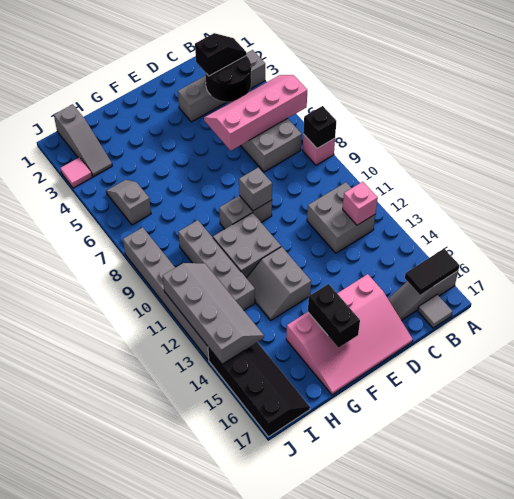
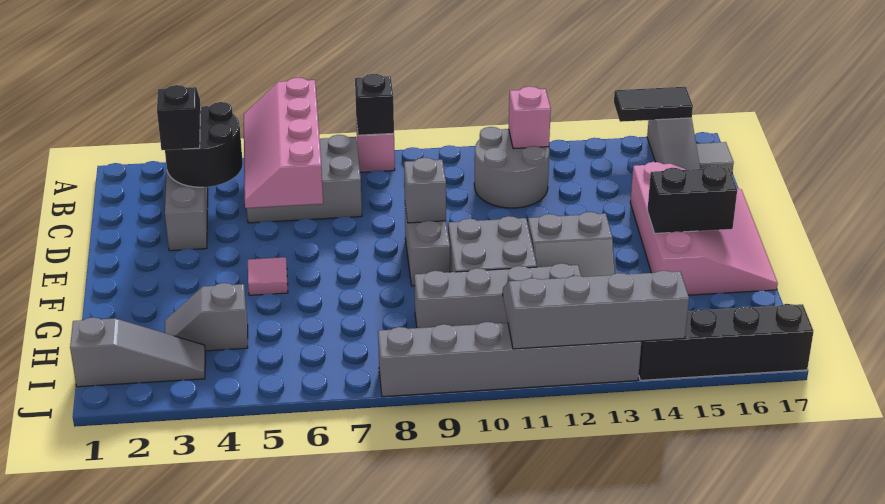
black tile A16:B16 level 2 -> black tile A15:A16 level 2
grey brick B11:C12 level 1 -> grey round brick B11:C12 level 1
grey slope I5:I6 level 1 top 6 -> grey slope H3:H4 level 1 top 4
pink tile J3 level 1 -> pink tile F5 level 1

